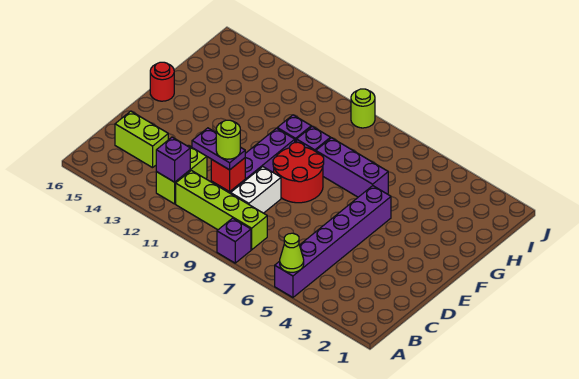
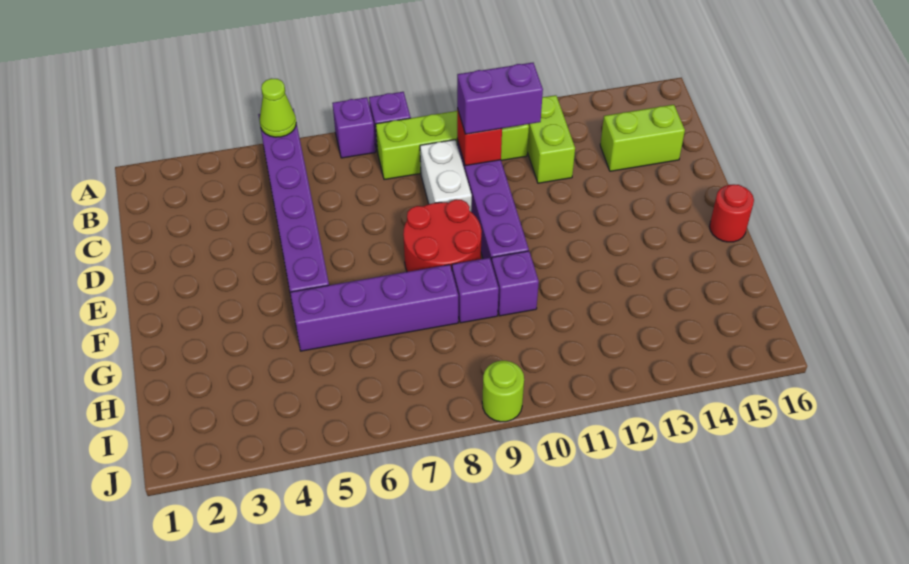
purple brick B12 level 2 -> purple brick A7 level 1
purple plate C10:C11 level 3 -> purple brick C10:C11 level 3
lime round brick C10 level 4 -> none
purple brick G6:G8 level 1 -> purple brick G5:G8 level 1

